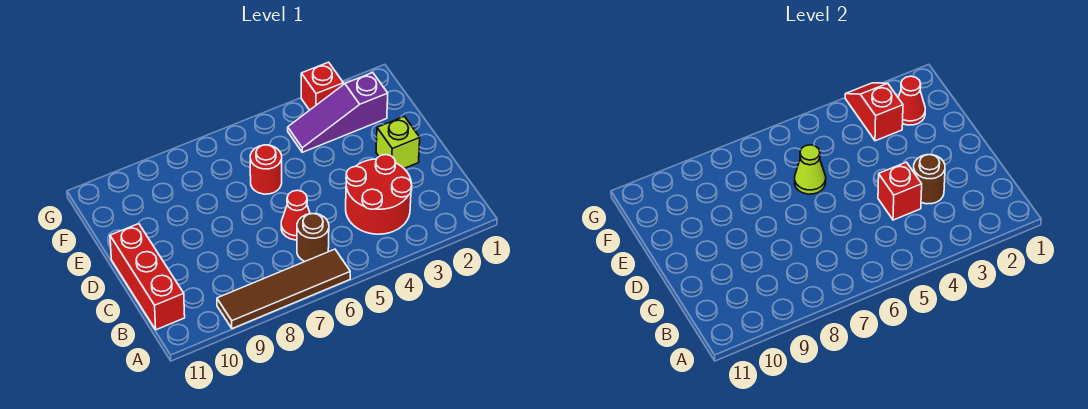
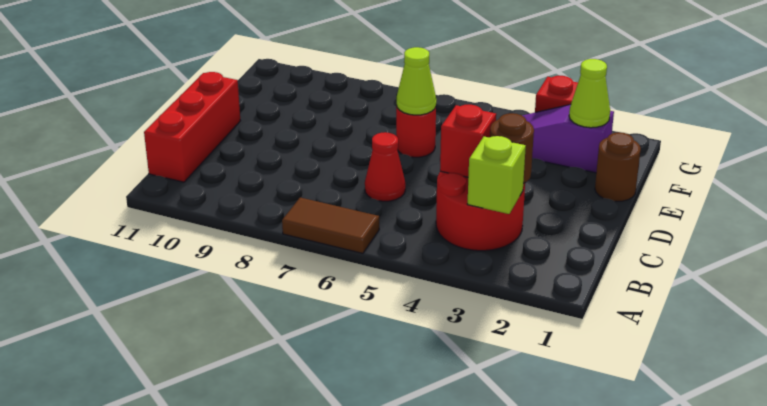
brown tile A6:A9 level 1 -> brown tile A6:A7 level 1
brown round brick B6 level 1 -> brown round brick E1 level 1
lime brick D2 level 1 -> lime brick B3 level 2
red cone F2 level 2 -> lime cone F2 level 2
red slope F3:G3 level 2 top F -> none

